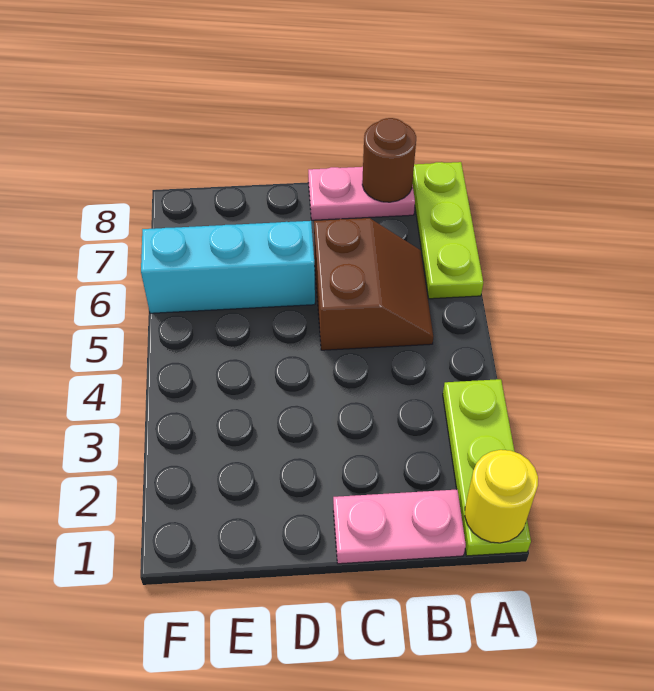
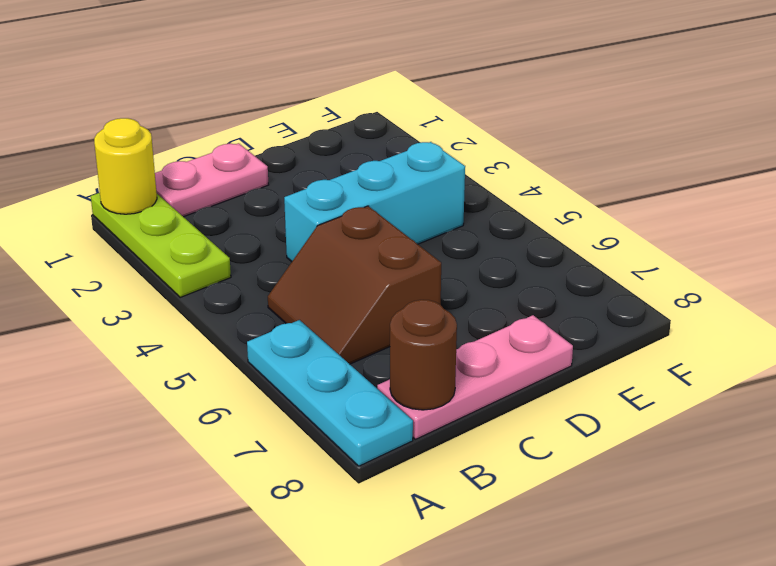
lime plate A6:A8 level 1 -> cyan plate A6:A8 level 1
pink plate B8:C8 level 1 -> pink plate B8:D8 level 1
cyan brick D6:F6 level 1 -> cyan brick C4:E4 level 1

